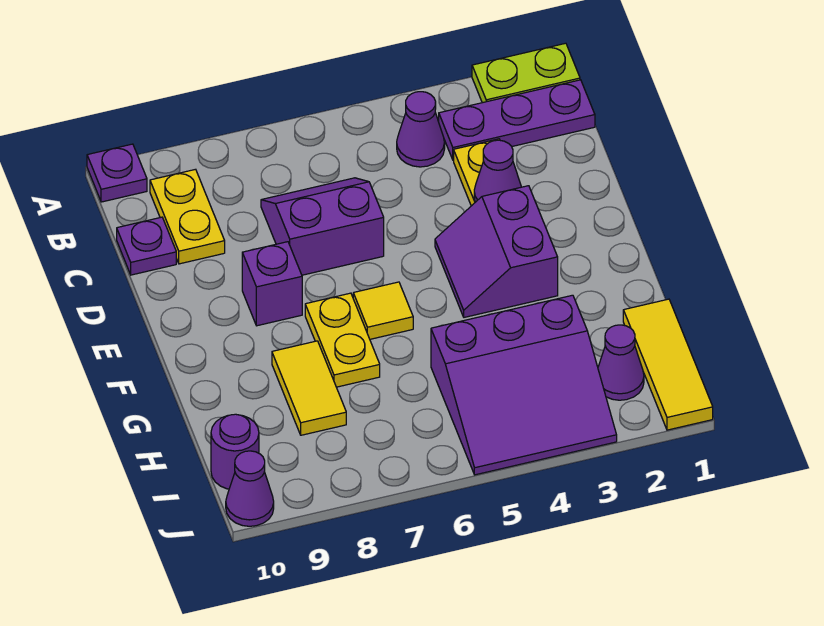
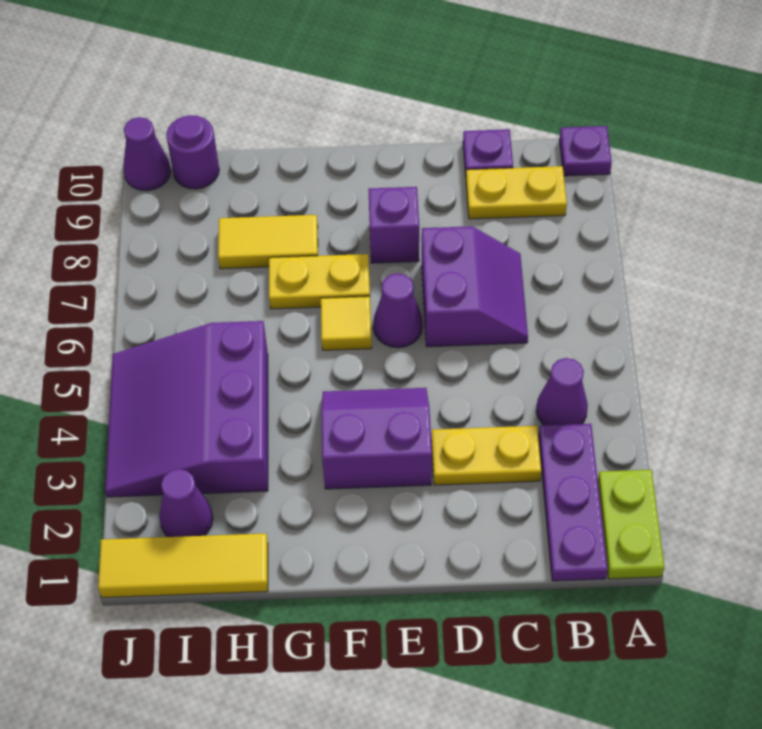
purple cone D3 level 2 -> purple cone E6 level 1

